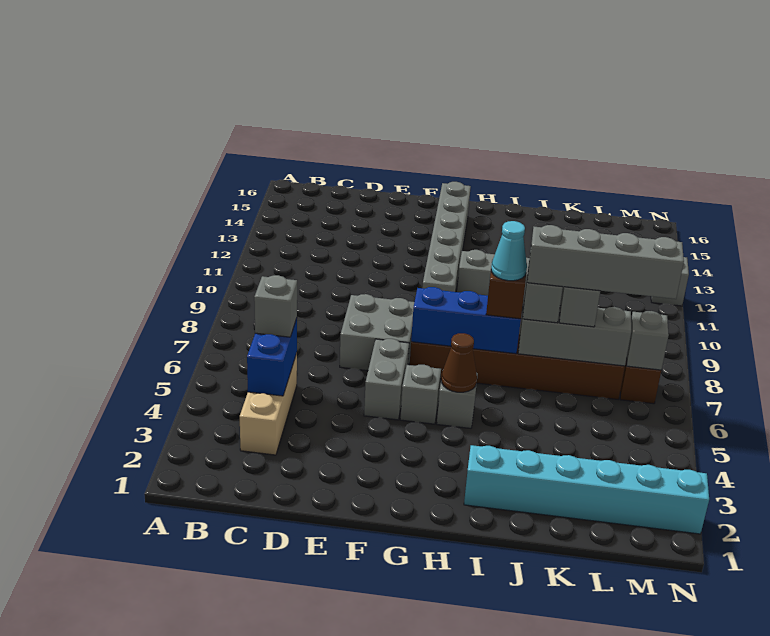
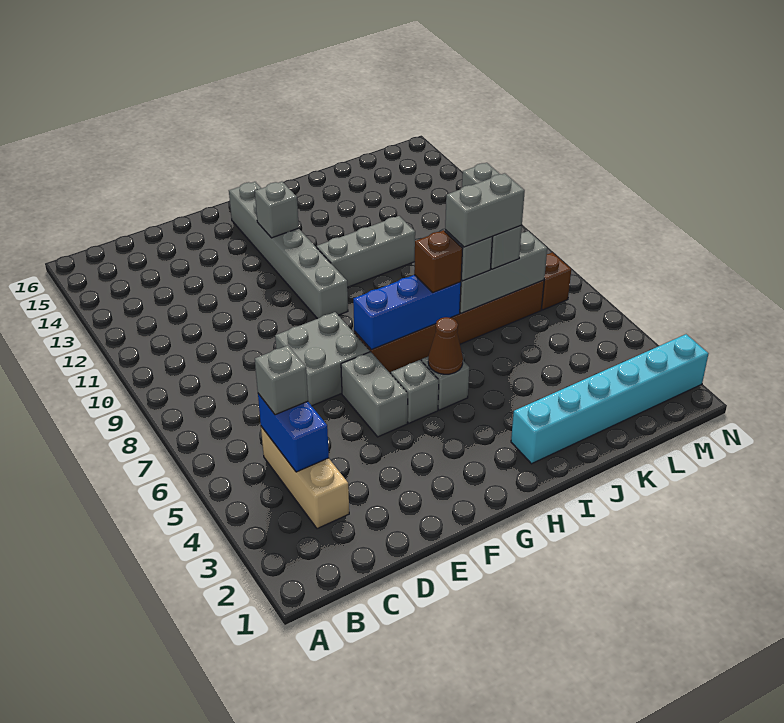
cyan cone I7 level 4 -> none
grey brick J7:M7 level 4 -> grey brick J7:K7 level 4
grey brick M7 level 2 -> grey brick G13 level 2

